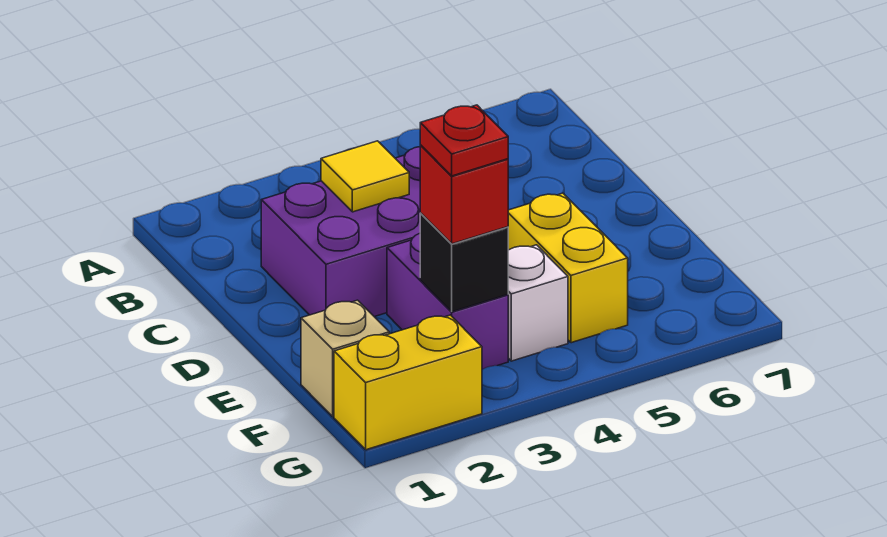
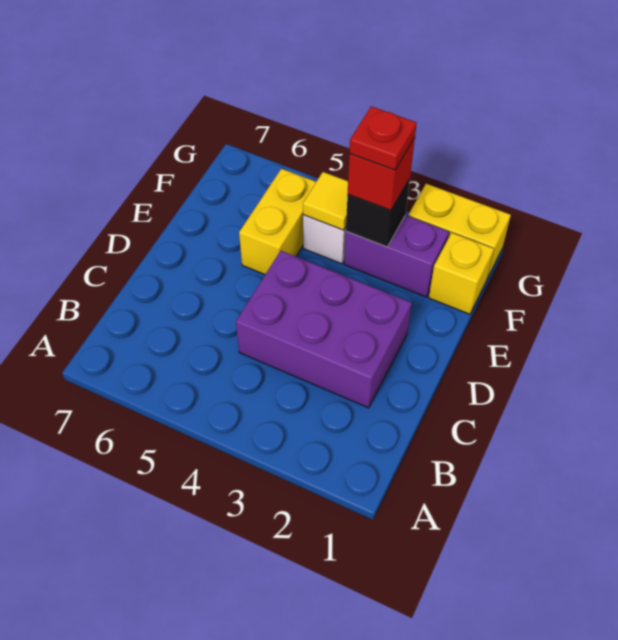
yellow tile C3 level 2 -> yellow tile F4 level 2
purple brick E3:F3 level 1 -> purple brick F2:F3 level 1
tan brick F1 level 1 -> yellow brick F1 level 1

